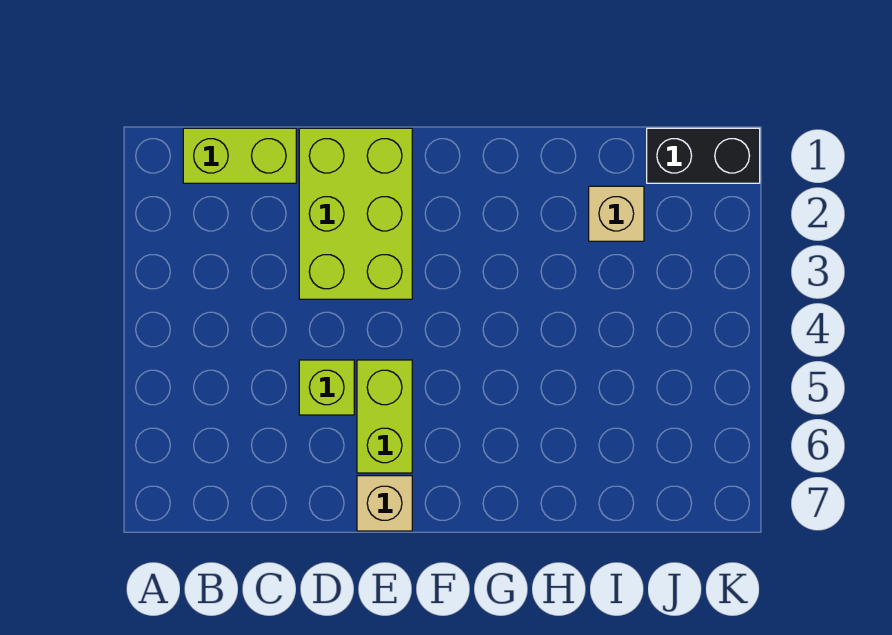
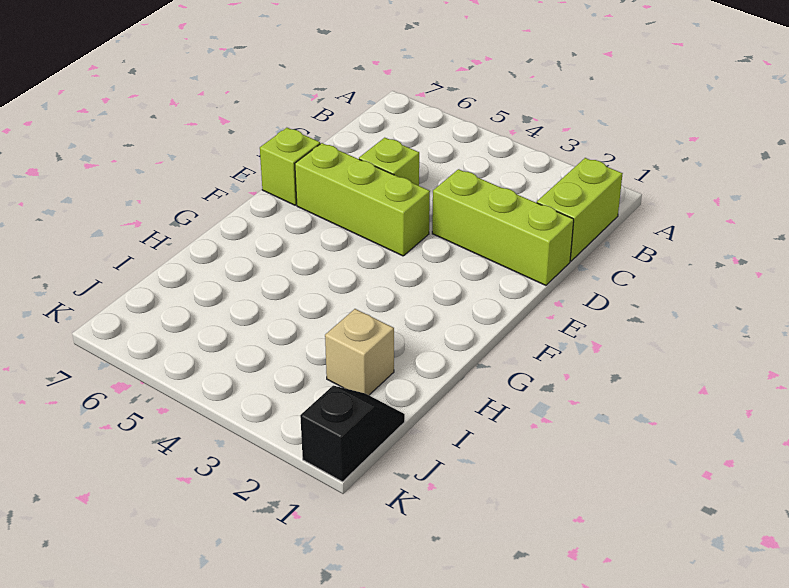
lime brick D1:E3 level 1 -> lime brick D1:D3 level 1
lime brick E5:E6 level 1 -> lime brick E4:E6 level 1
tan brick E7 level 1 -> lime brick E7 level 1
black brick J1:K1 level 1 -> black slope J1:K1 level 1 top K

